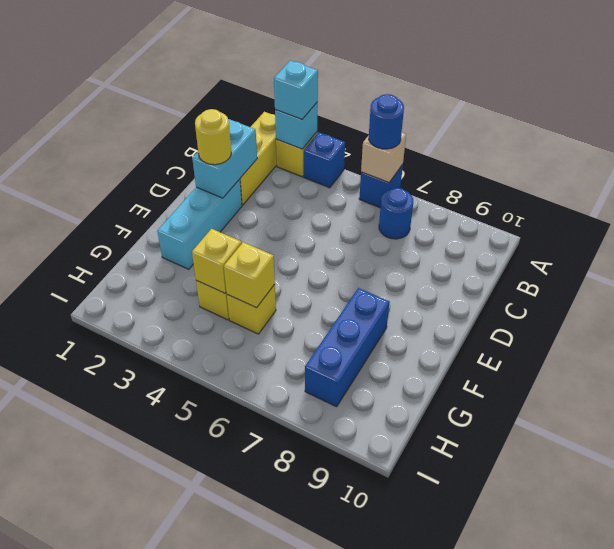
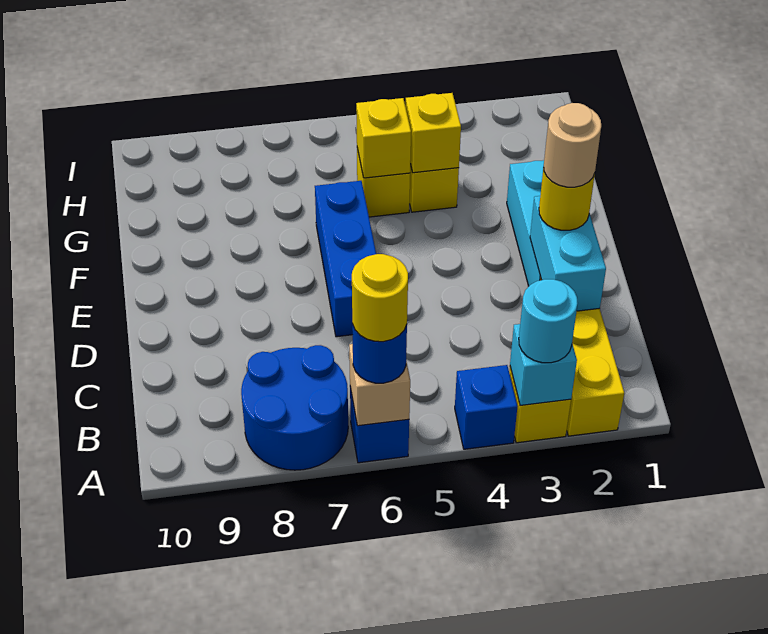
cyan brick A3 level 3 -> cyan round brick A3 level 3
none -> yellow round brick A6 level 4
blue round brick B7 level 1 -> blue round brick A7:B8 level 1
none -> tan round brick D2 level 4
blue brick F8:H8 level 1 -> blue brick D6:F6 level 1

